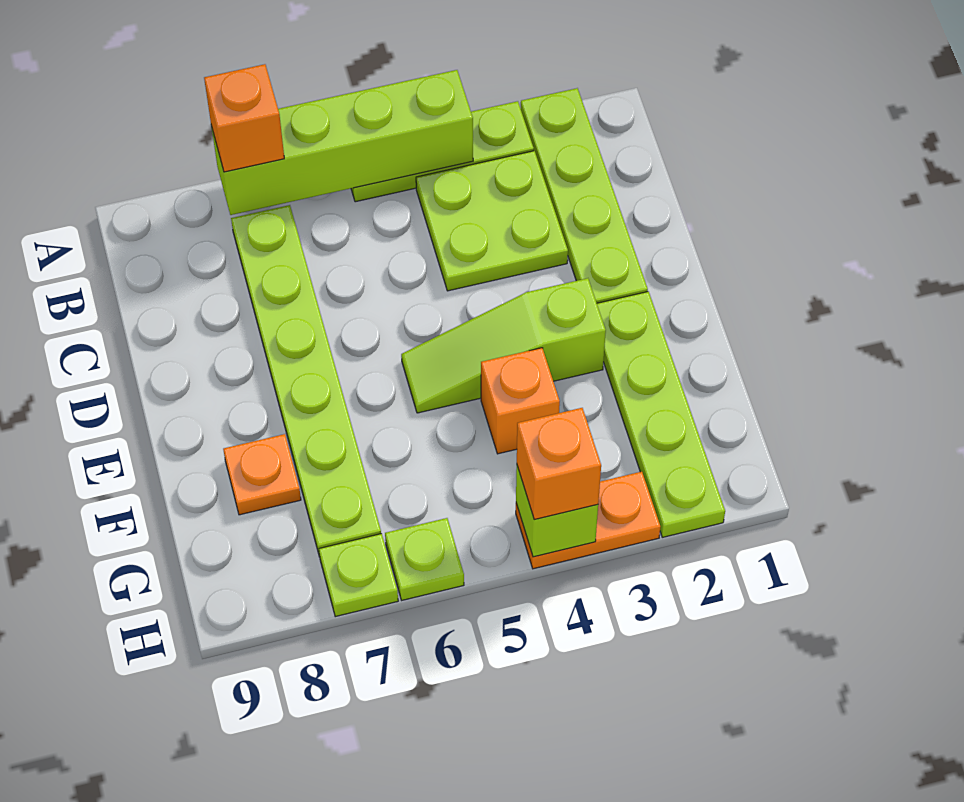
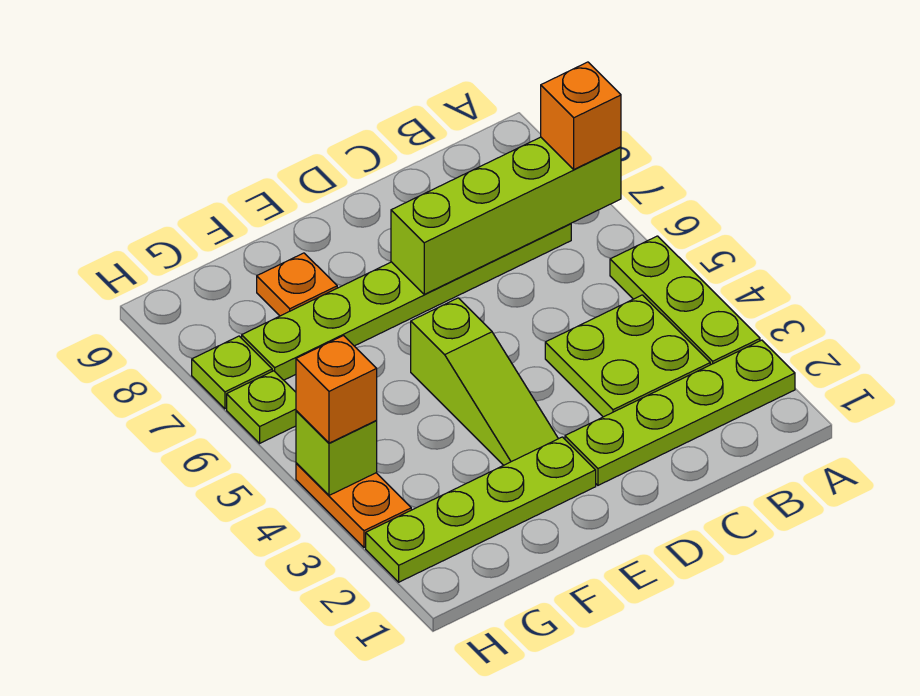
lime brick A4:A7 level 2 -> lime brick A7:D7 level 2
lime slope E3:E5 level 1 top 3 -> lime slope E3:E5 level 1 top 5
orange brick F4 level 1 -> none

